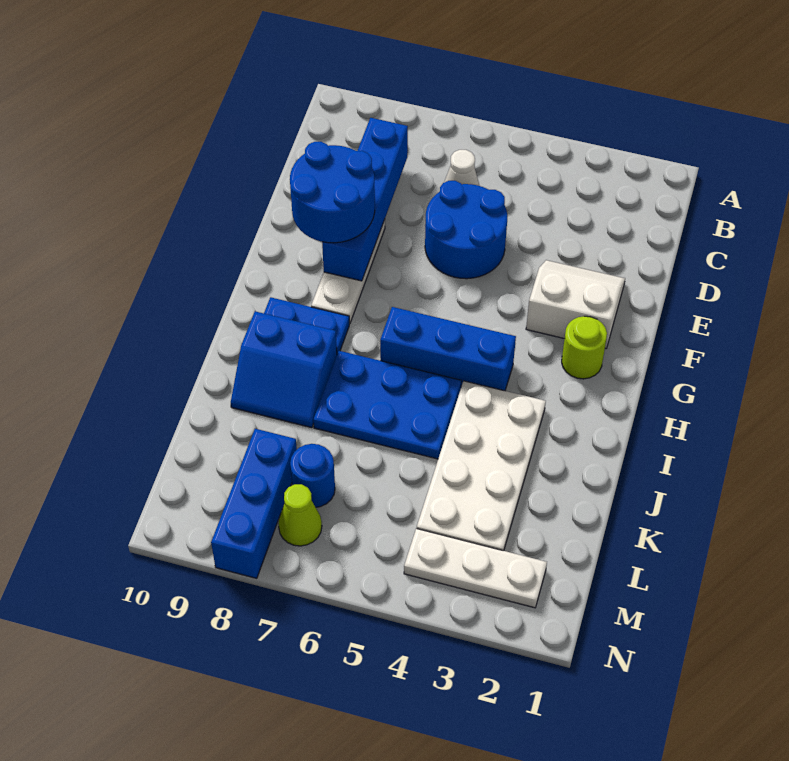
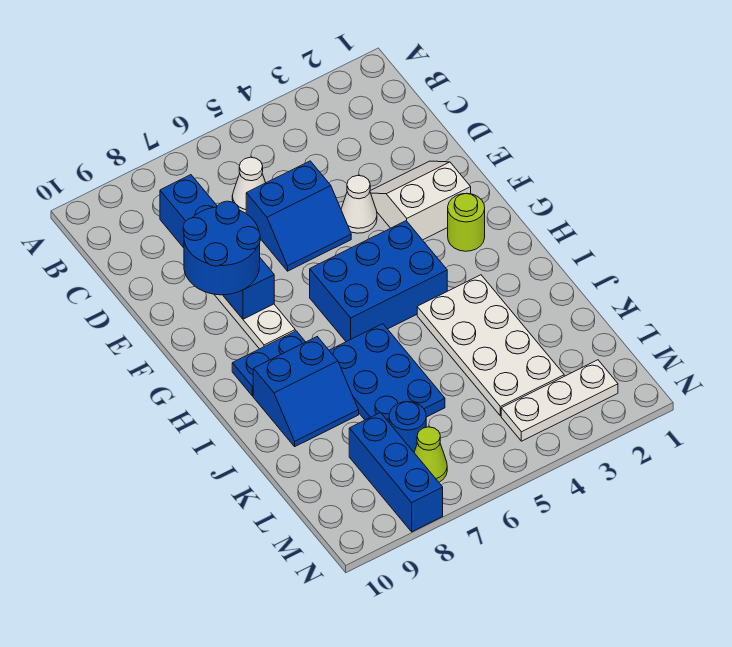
blue round brick D5:E6 level 1 -> blue slope D5:E6 level 1 top D
none -> white cone E4 level 1
blue brick H4:H6 level 1 -> blue brick G4:H6 level 1
blue plate I5:J7 level 1 -> blue plate I6:K7 level 1

